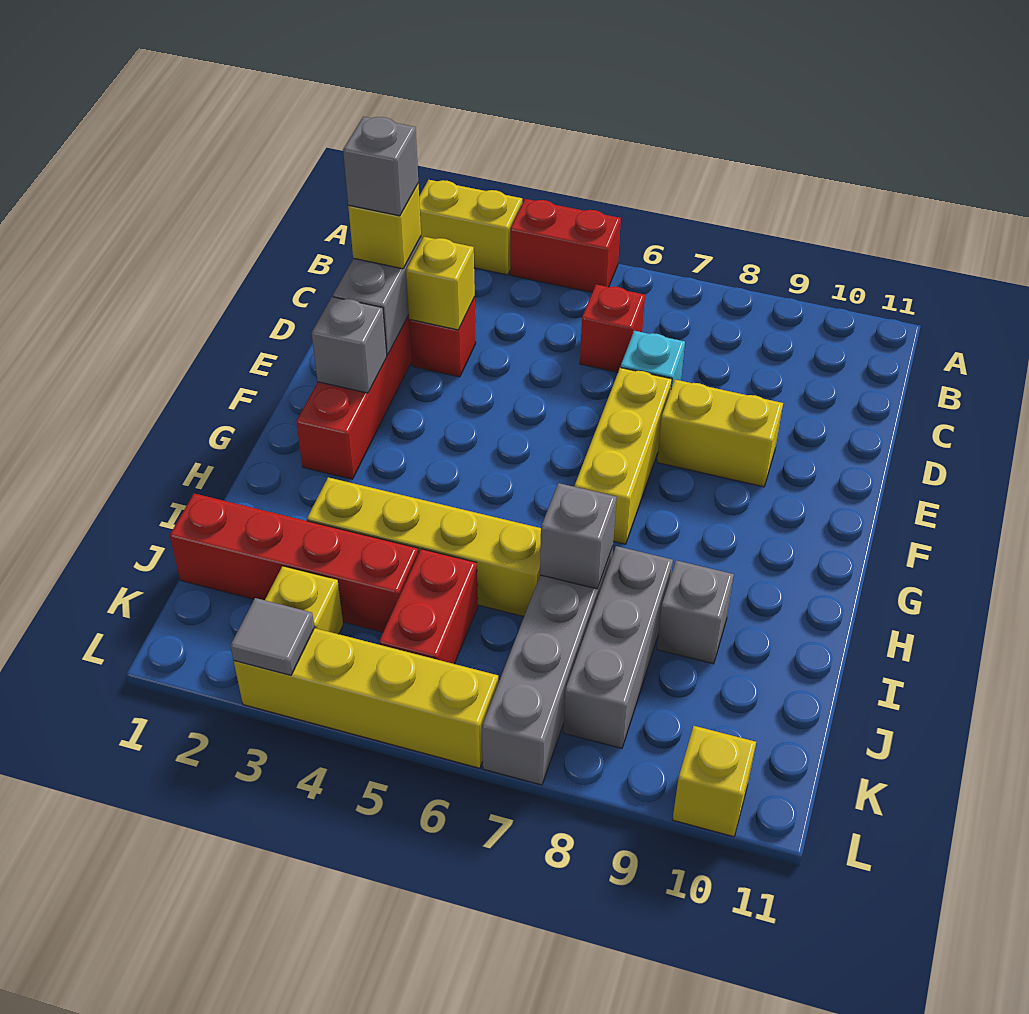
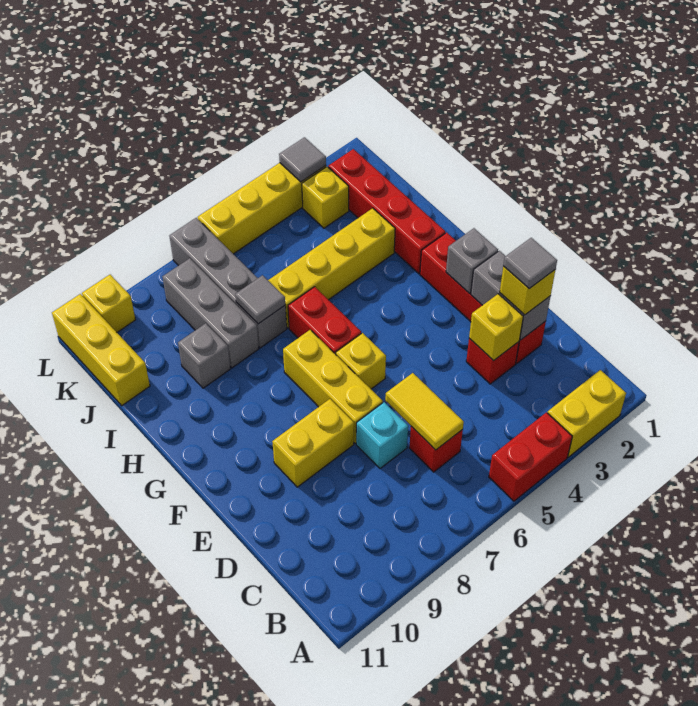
none -> yellow tile C6:D6 level 2
grey brick D2 level 4 -> grey tile D2 level 4
none -> yellow brick F6 level 1
grey brick I7 level 2 -> grey tile I7 level 2
red brick J1:J4 level 1 -> red brick H2:K2 level 1
red brick J5:K5 level 1 -> red brick G6:H6 level 1
none -> yellow brick J11:L11 level 1

